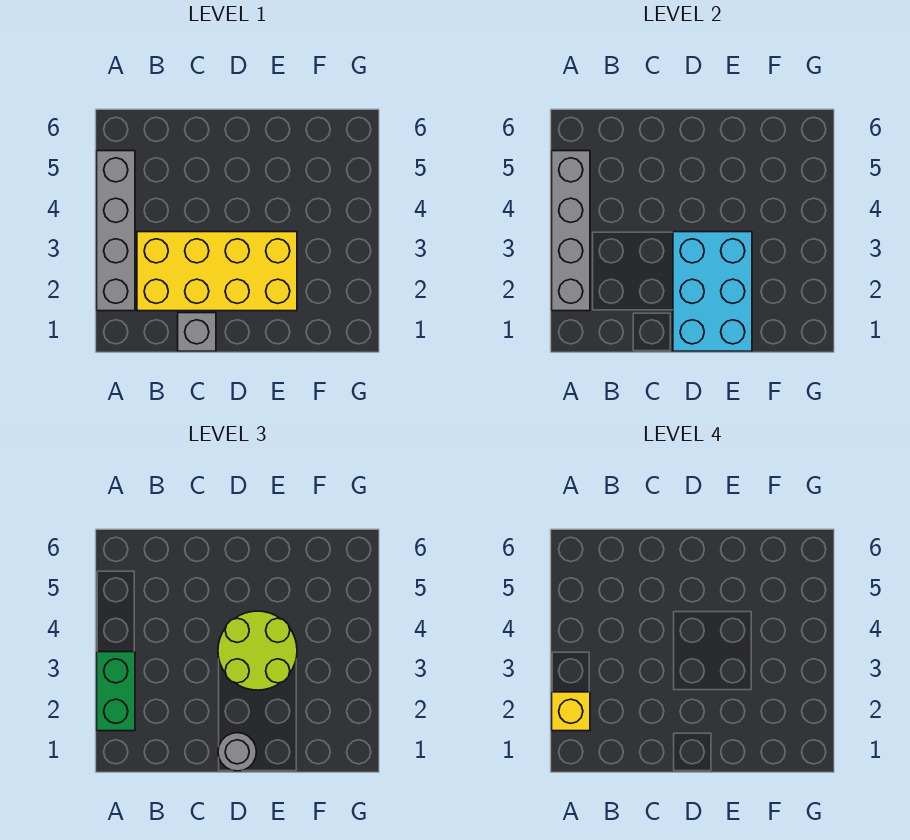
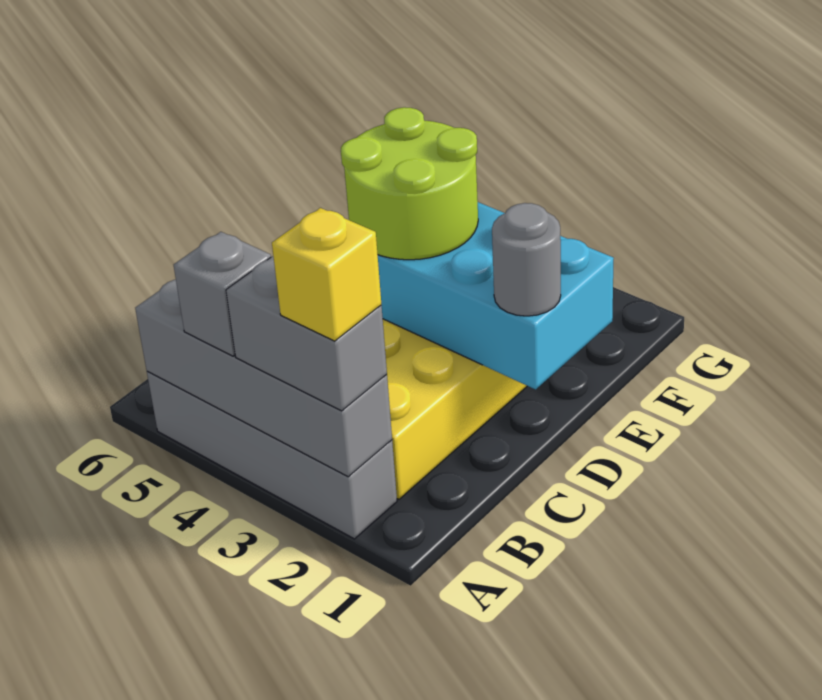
green brick A2:A3 level 3 -> grey brick A2:A3 level 3
grey brick C1 level 1 -> grey brick A4 level 3

